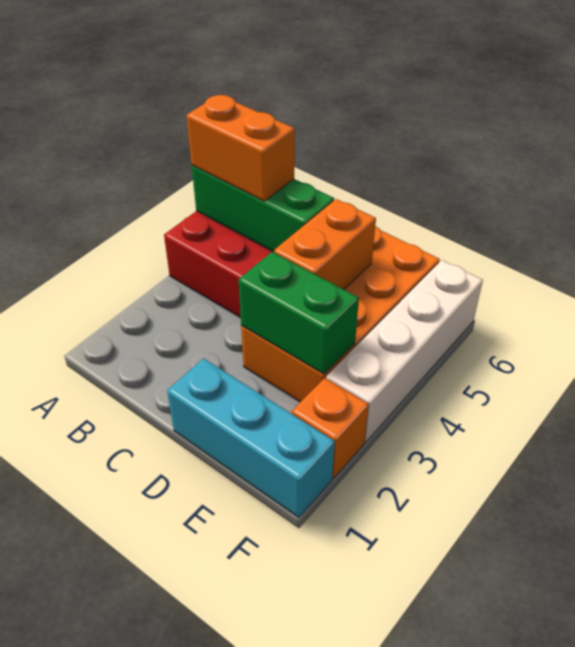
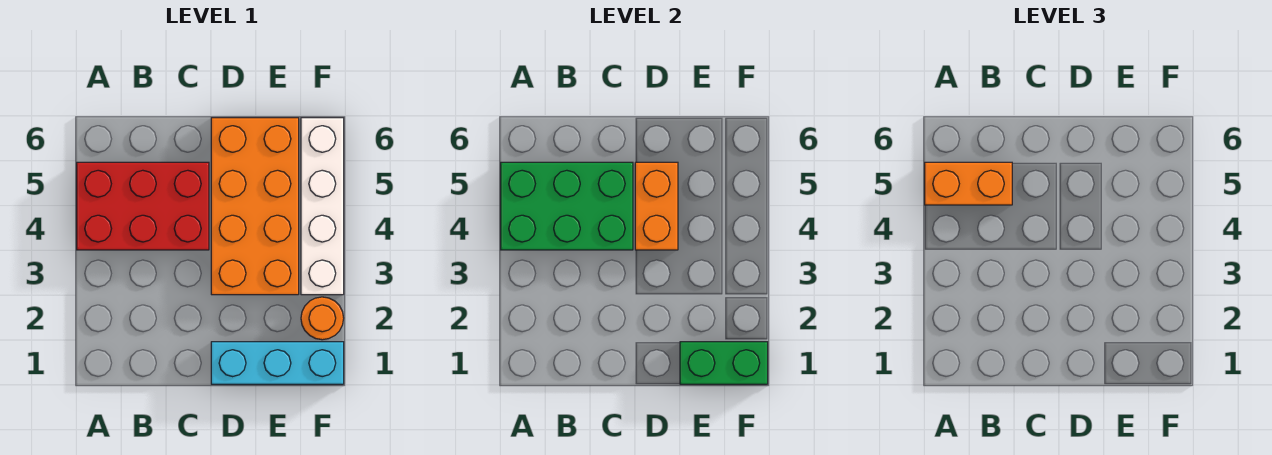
green brick A5:C5 level 2 -> green brick A4:C5 level 2
green brick D3:E3 level 2 -> green brick E1:F1 level 2
orange brick F2 level 1 -> orange round brick F2 level 1

